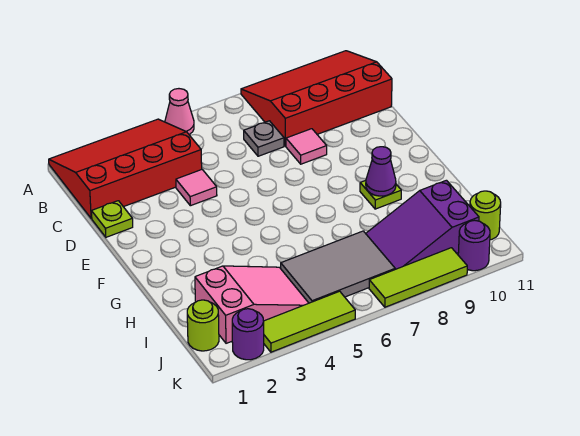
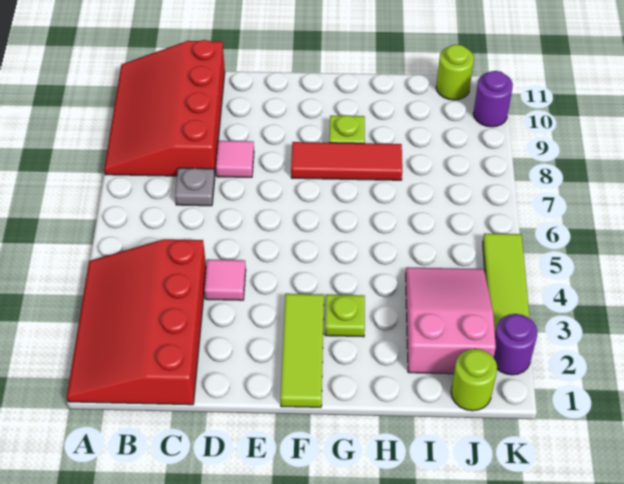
pink cone A5 level 1 -> none
lime plate D1 level 1 -> lime plate G3 level 1
none -> red tile F8:H8 level 1
purple cone G9 level 2 -> none
grey tile I5:J7 level 1 -> none
purple slope I8:J10 level 1 top 10 -> none
lime tile K7:K9 level 1 -> lime tile F1:F3 level 1

